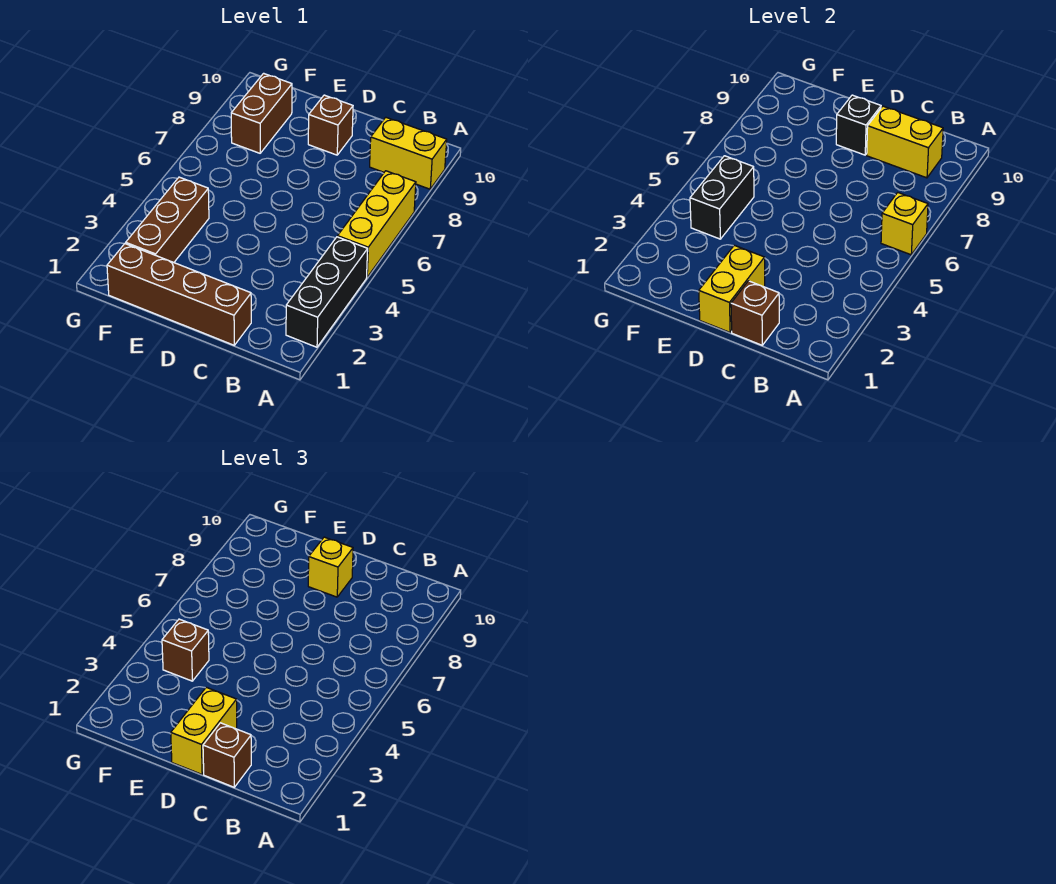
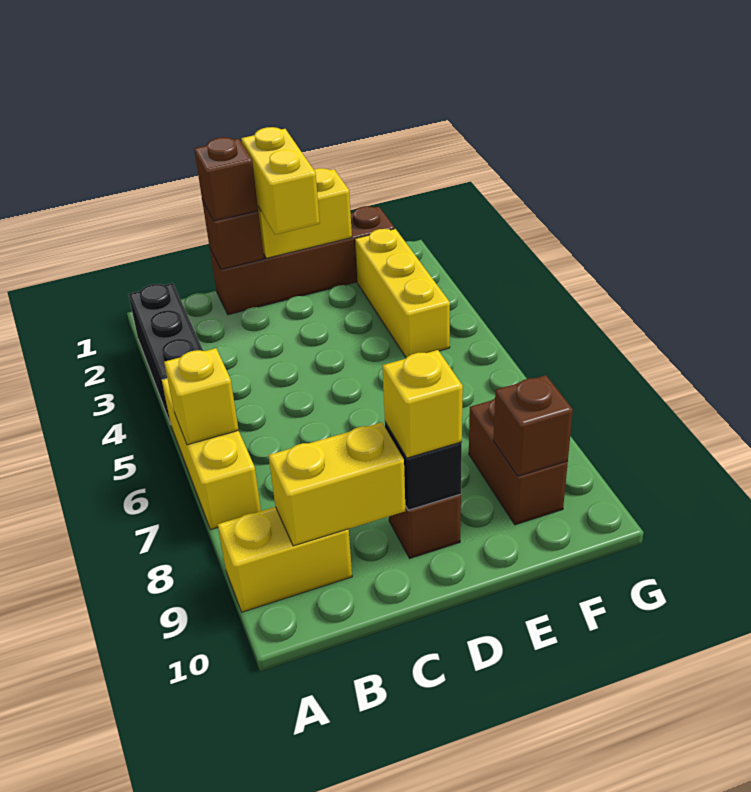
yellow brick D1:D2 level 2 -> yellow brick D1:E1 level 2
brown brick F2:F4 level 1 -> yellow brick F2:F4 level 1
black brick F4:F5 level 2 -> none
brown brick F4 level 3 -> brown brick F9 level 2

